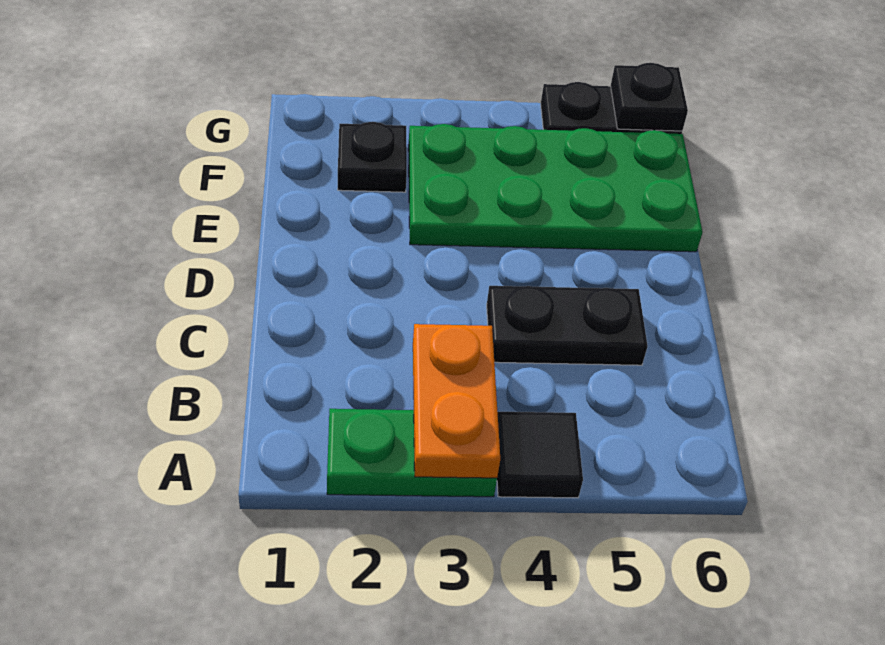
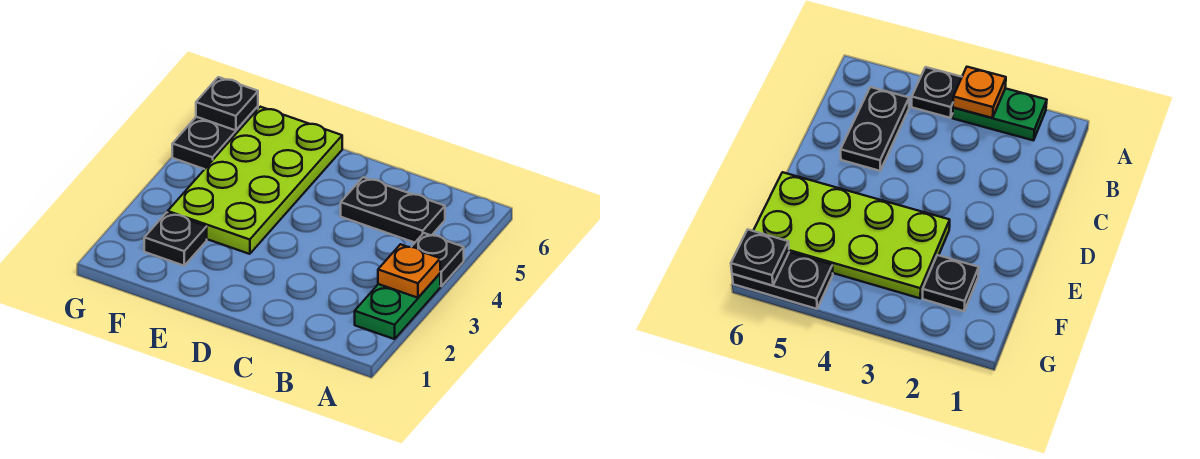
orange plate A3:B3 level 2 -> orange plate A3 level 2
black tile A4 level 1 -> black plate A4 level 1
black plate C4:C5 level 1 -> black plate B5:C5 level 1
green plate E3:F6 level 1 -> lime plate E3:F6 level 1

